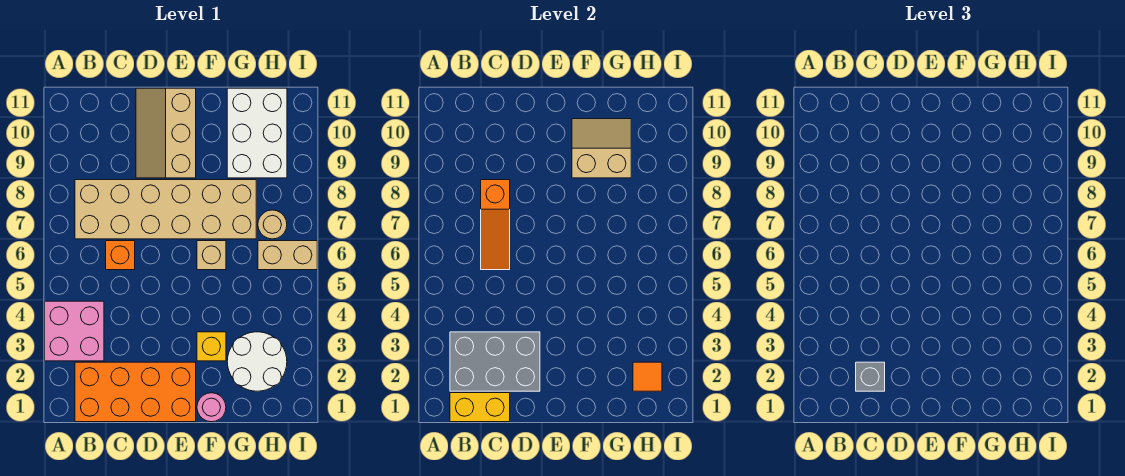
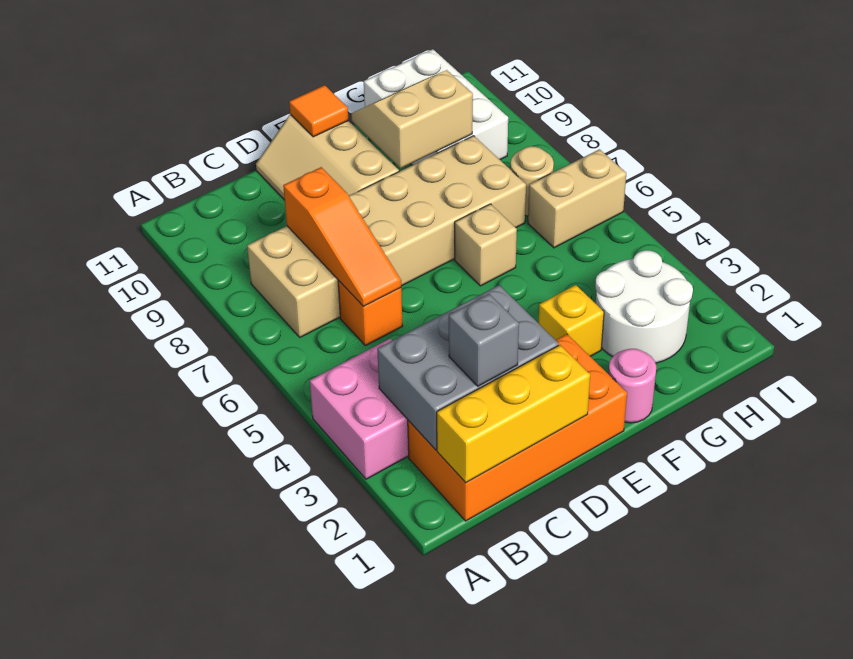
yellow brick B1:C1 level 2 -> yellow brick B1:D1 level 2
orange tile H2 level 2 -> orange tile E11 level 2

